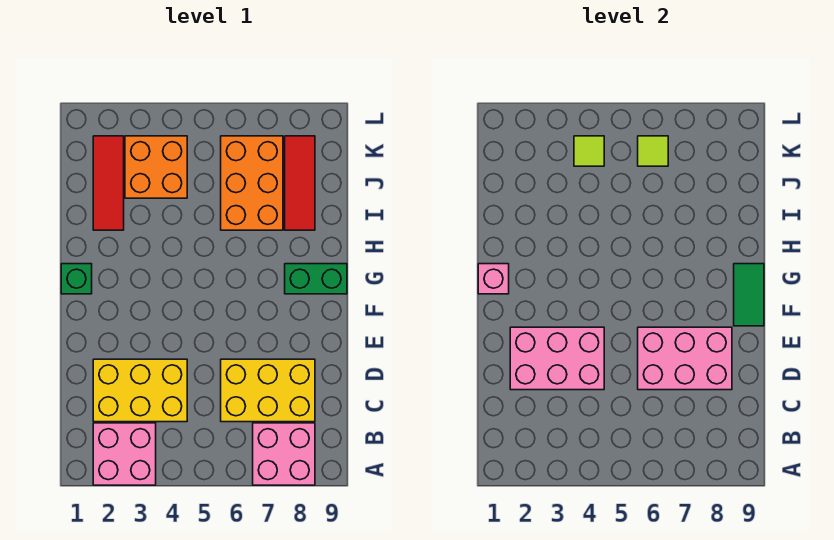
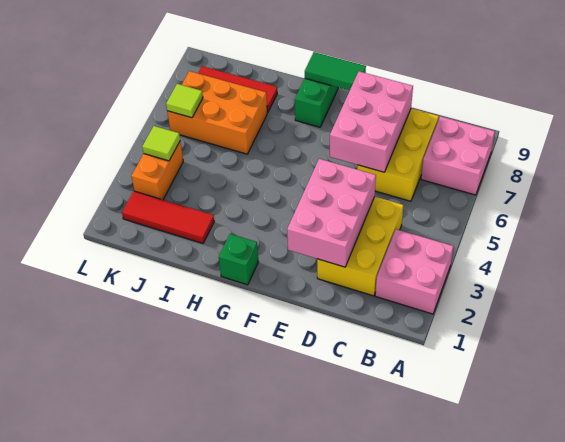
pink brick G1 level 2 -> none
orange brick J3:K4 level 1 -> orange brick K3:K4 level 1

